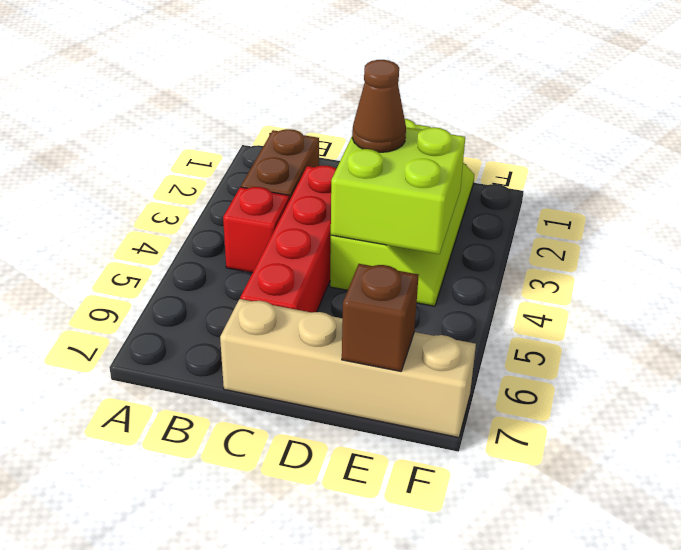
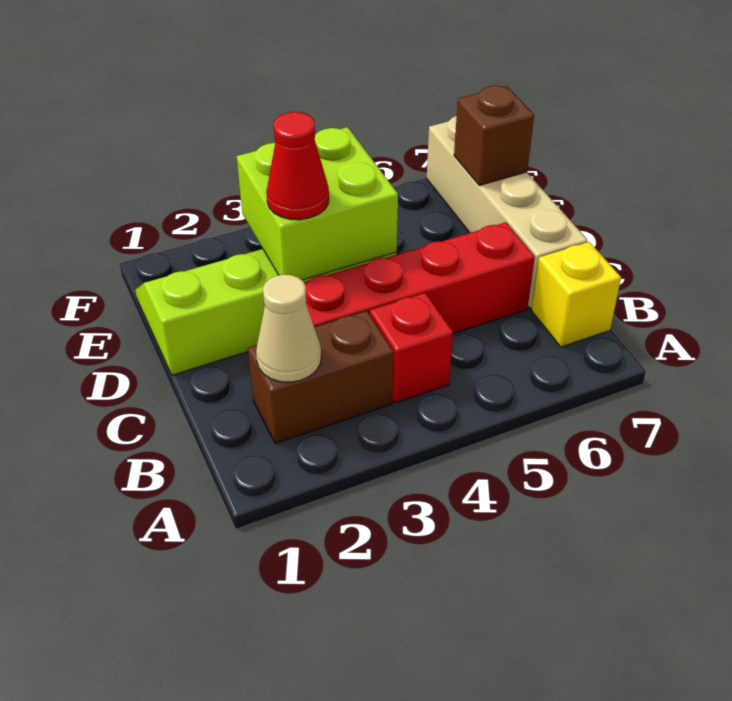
none -> tan cone B2 level 2
none -> yellow brick B7 level 1
brown cone D3 level 3 -> red cone D3 level 3

